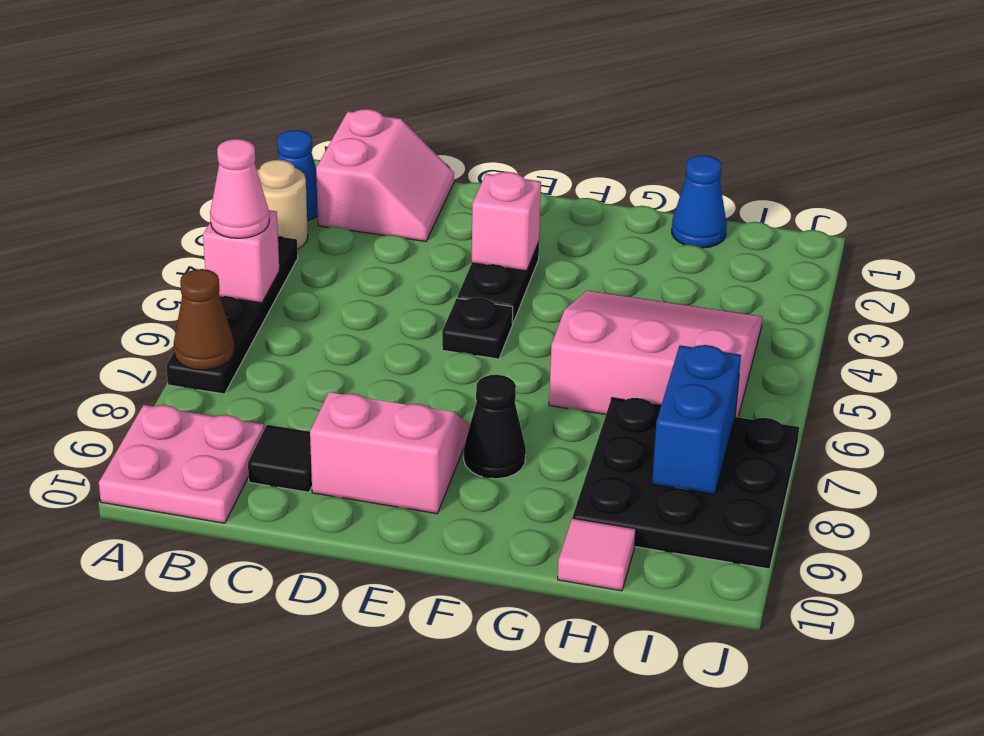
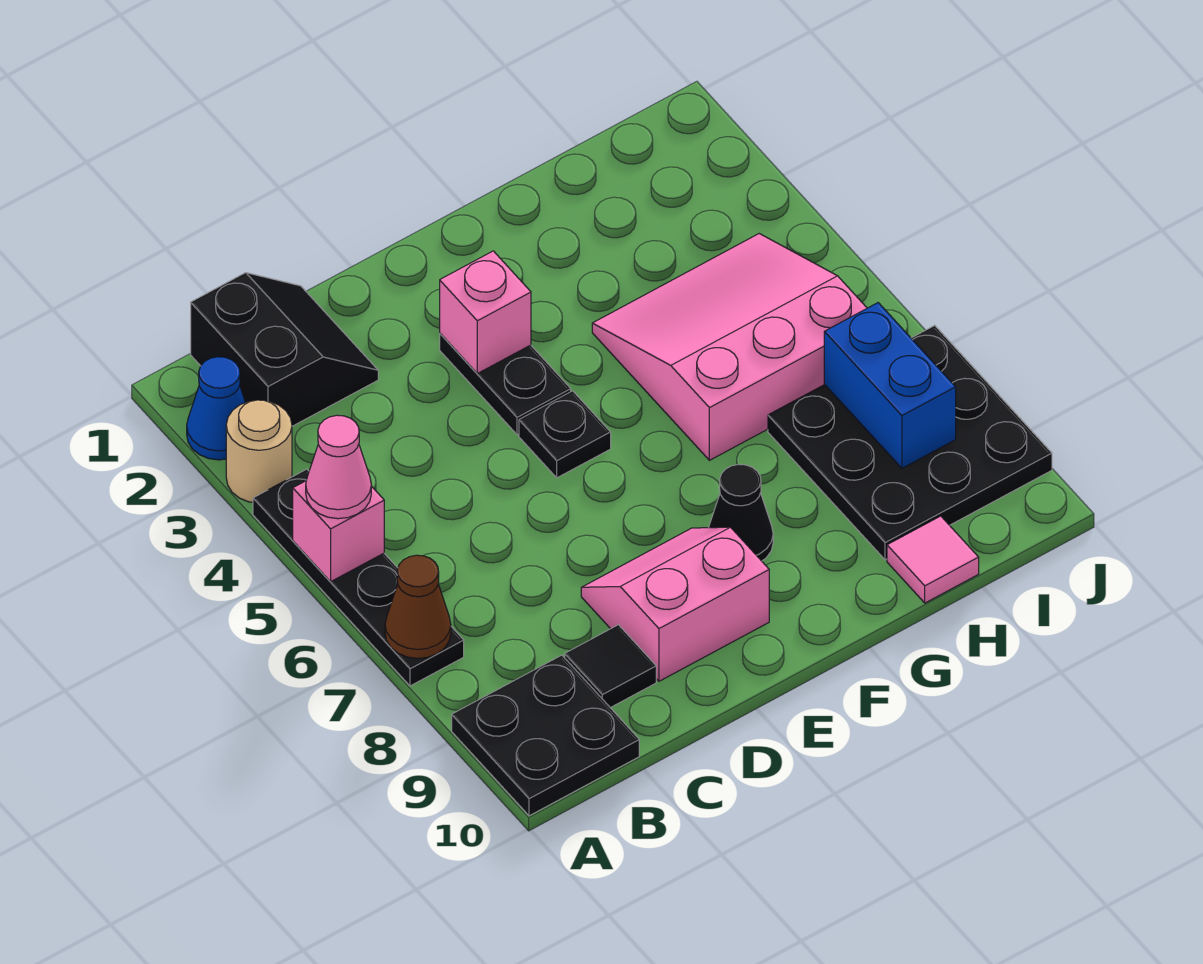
pink plate A9:B10 level 1 -> black plate A9:B10 level 1
pink slope B1:C2 level 1 top B -> black slope B1:C2 level 1 top B
blue cone H1 level 1 -> none

